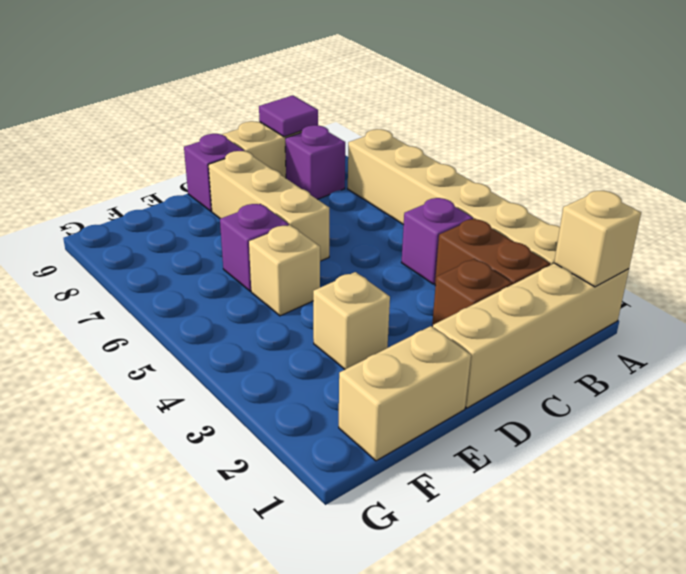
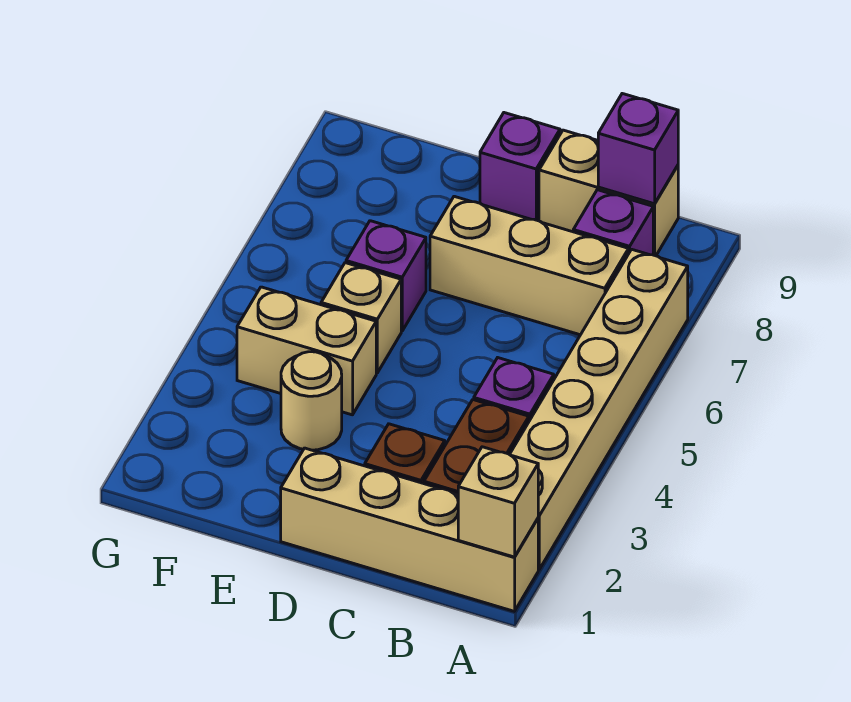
purple tile B9 level 2 -> purple brick B9 level 2
tan brick D6:D8 level 1 -> tan brick B7:D7 level 1
tan brick E1:F1 level 1 -> tan brick E4:F4 level 1
tan brick E3 level 1 -> tan round brick E3 level 1

